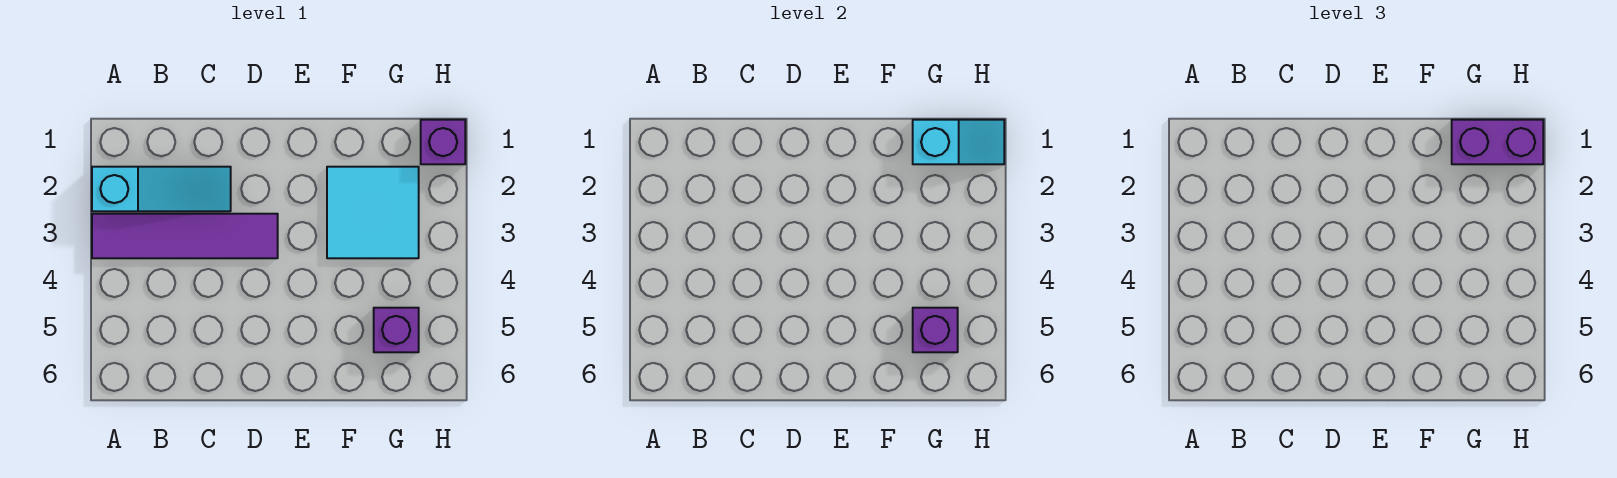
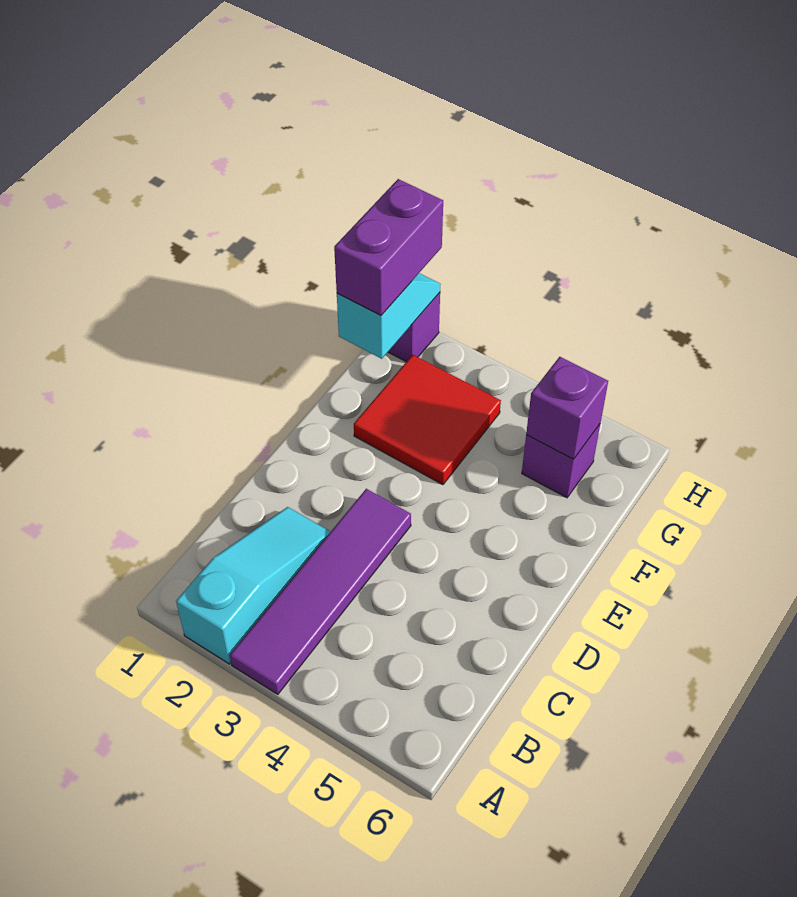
cyan tile F2:G3 level 1 -> red tile F2:G3 level 1

